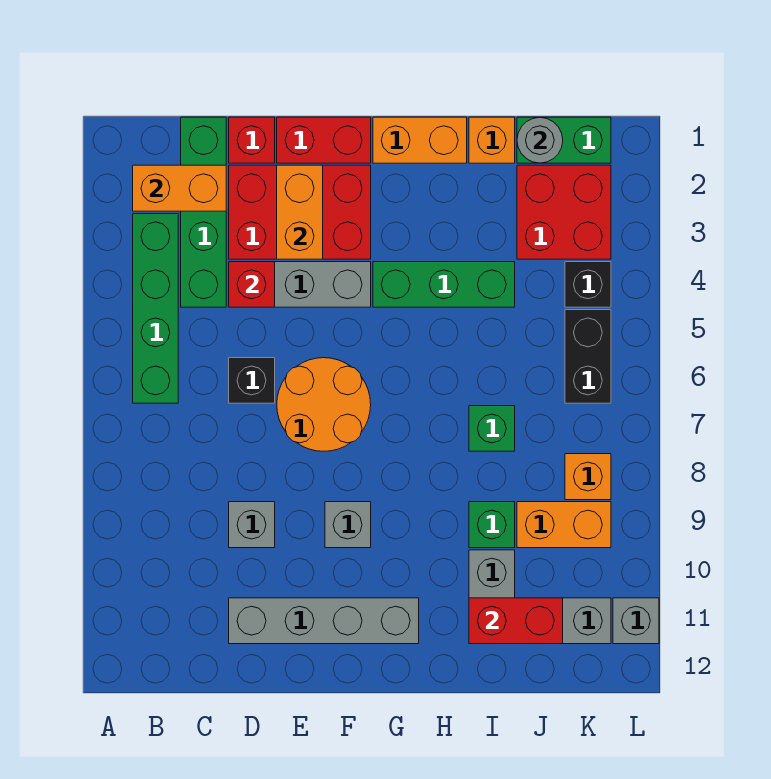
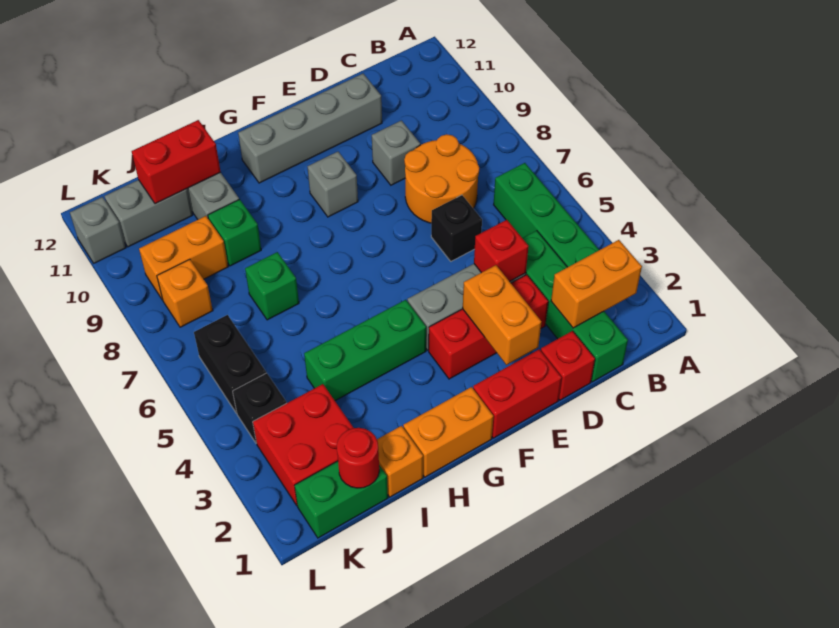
red brick D2:F3 level 1 -> red brick D3:F3 level 1
orange round brick E6:F7 level 1 -> orange round brick C7:D8 level 1
grey round brick J1 level 2 -> red round brick J1 level 2

